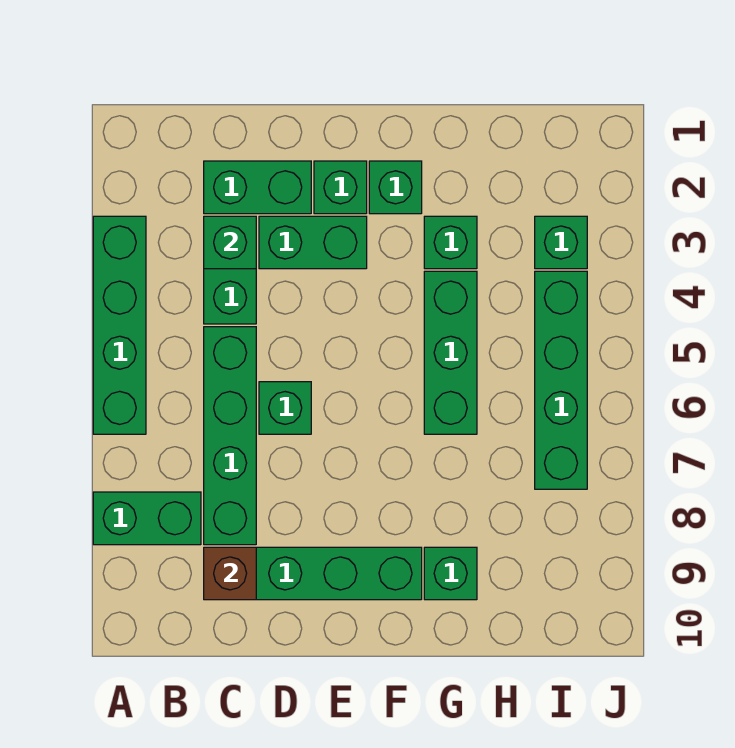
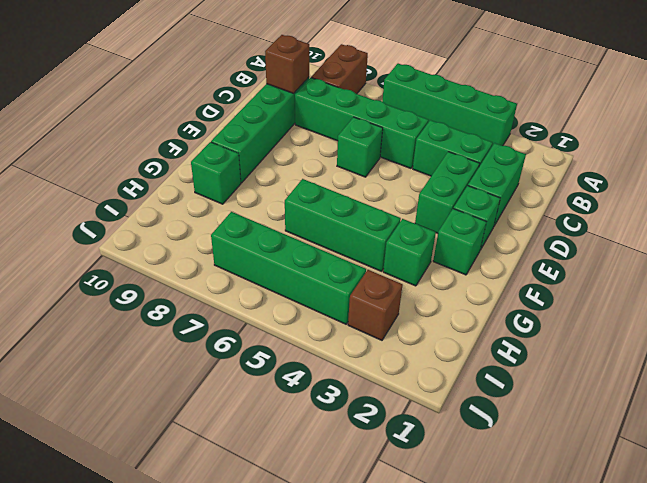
green brick A8:B8 level 1 -> brown brick A8:B8 level 1
green brick C3 level 2 -> none
green brick I3 level 1 -> brown brick I3 level 1

